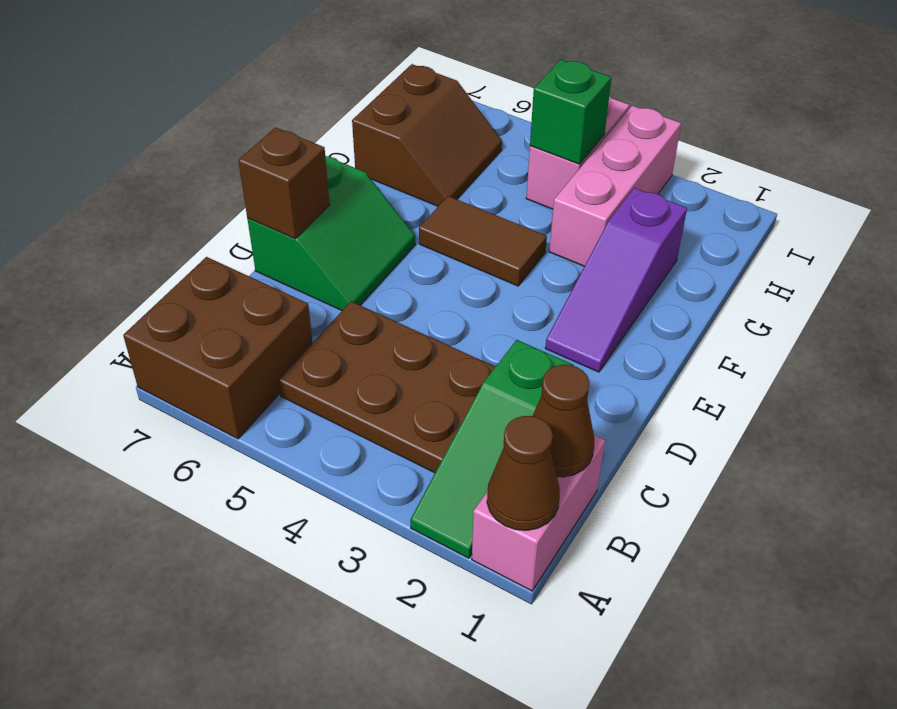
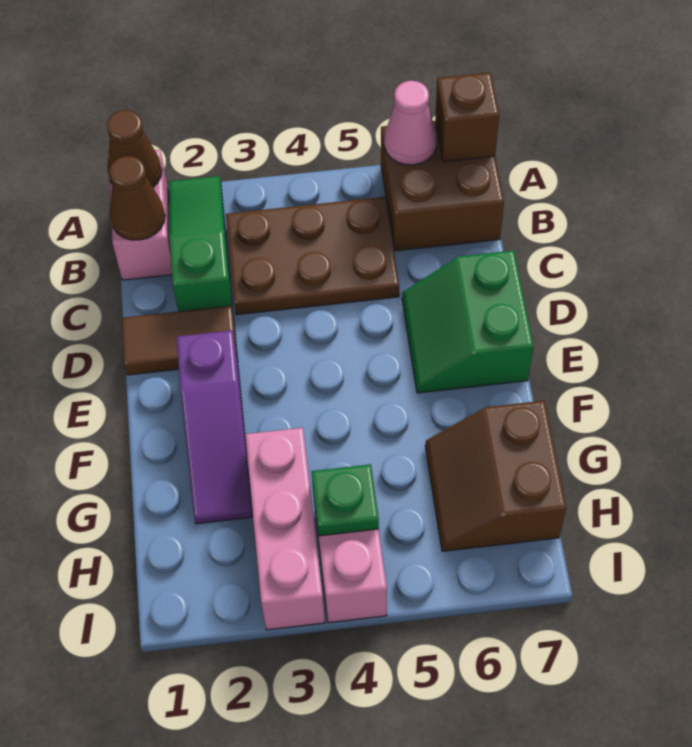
none -> pink cone A6 level 2
brown brick D7 level 2 -> brown brick A7 level 2
purple slope E2:G2 level 1 top G -> purple slope E2:G2 level 1 top E
brown tile F4:F5 level 1 -> brown tile D1:D2 level 1
green brick H4 level 2 -> green plate H4 level 2

